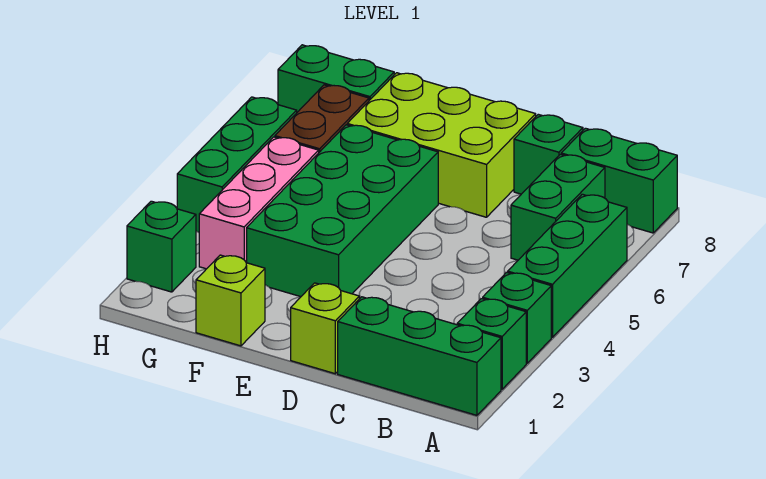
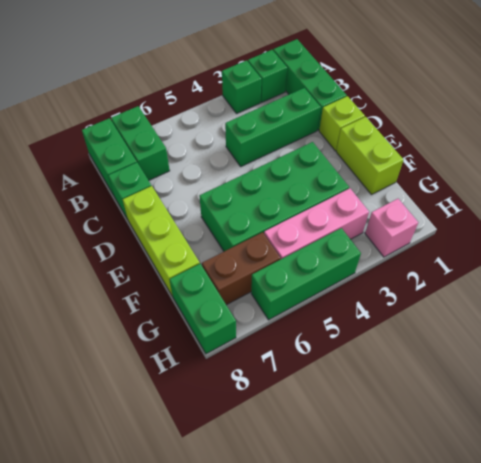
green brick A4:A6 level 1 -> green brick C2:C4 level 1
green brick B6:B7 level 1 -> green brick A7:B7 level 1
lime brick D7:F8 level 1 -> lime brick D8:F8 level 1
lime brick F1 level 1 -> lime brick E1:F1 level 1
green brick H2 level 1 -> pink brick H2 level 1

